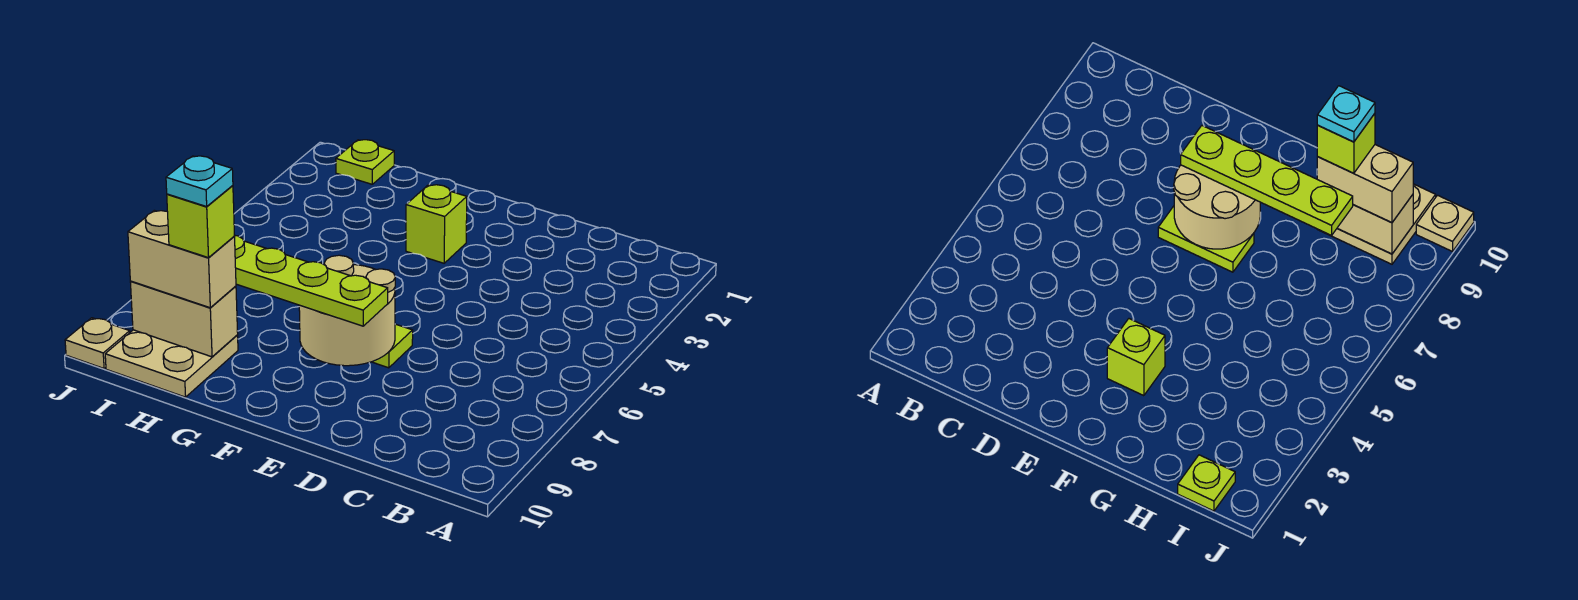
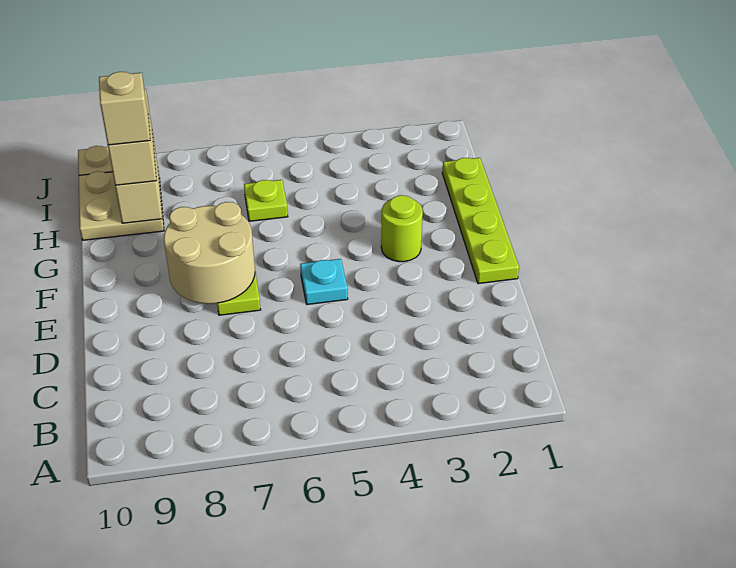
lime plate E8:H8 level 3 -> lime plate E1:H1 level 1
lime brick F3 level 1 -> lime round brick F3 level 1
lime brick H9 level 4 -> tan brick H9 level 4
cyan plate H9 level 5 -> cyan plate E5 level 1
lime plate I1 level 1 -> lime plate H6 level 1

